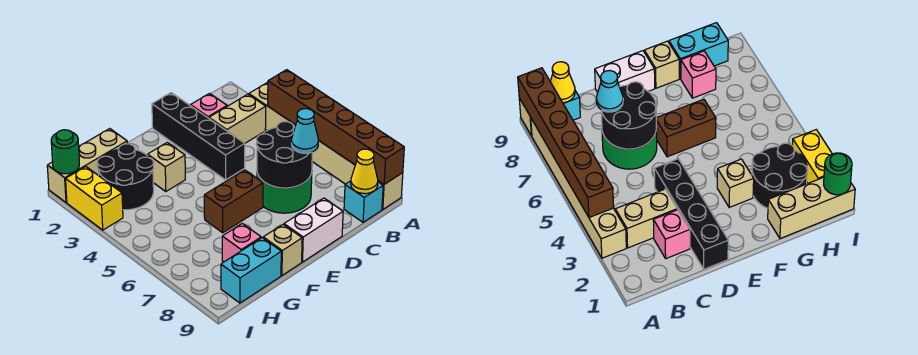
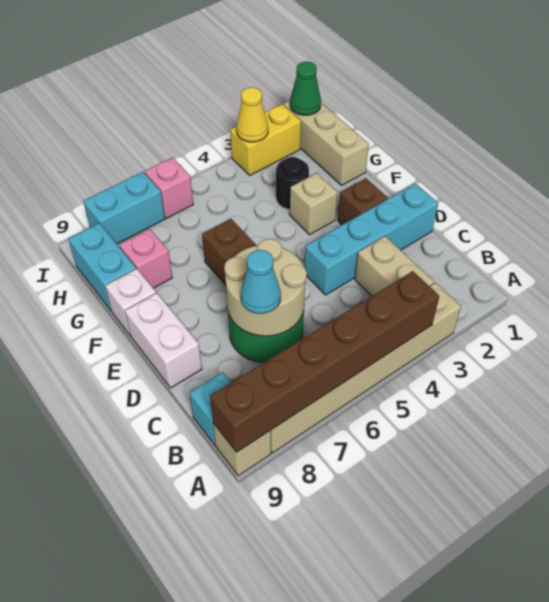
yellow cone B9 level 2 -> yellow cone I3 level 2
pink brick C2 level 1 -> pink brick I6 level 1
black round brick C6:D7 level 2 -> tan round brick C6:D7 level 2
black brick D1:D4 level 1 -> cyan brick D1:D4 level 1
none -> brown brick E2 level 1
tan brick F9 level 1 -> white brick F9 level 1
black round brick G2:H3 level 1 -> black round brick G3 level 1
green round brick I1 level 2 -> green cone I1 level 2
none -> cyan brick I7:I8 level 1

